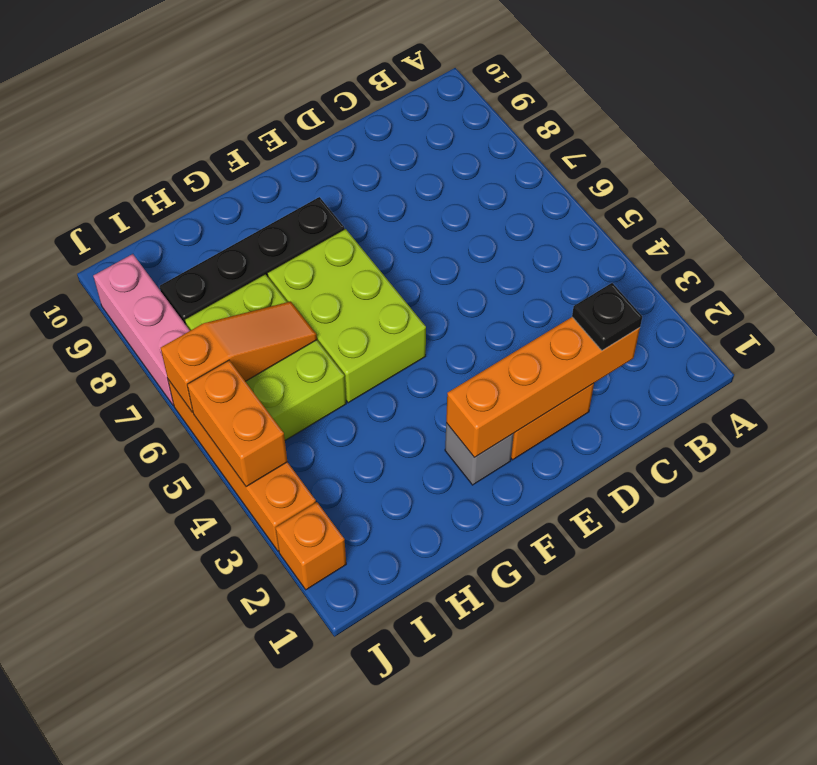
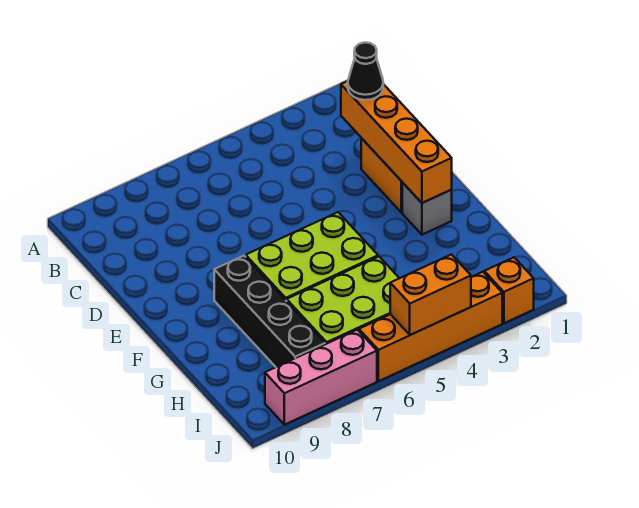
black plate C2 level 3 -> black cone C2 level 3
orange slope H6:J6 level 2 top J -> none

